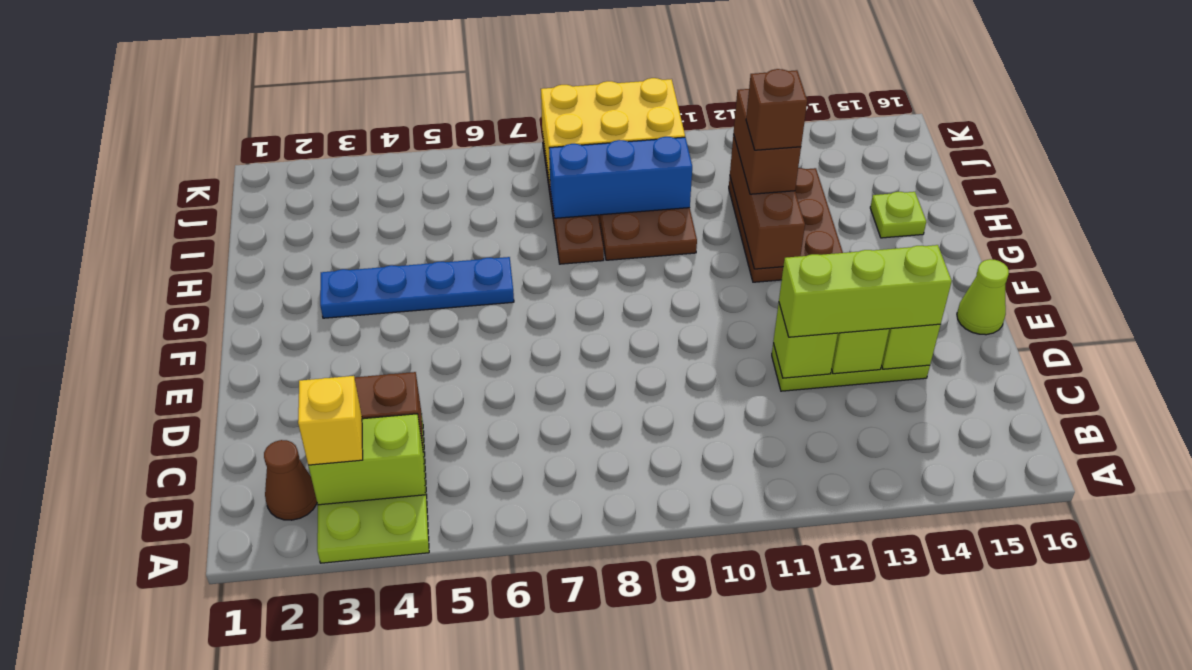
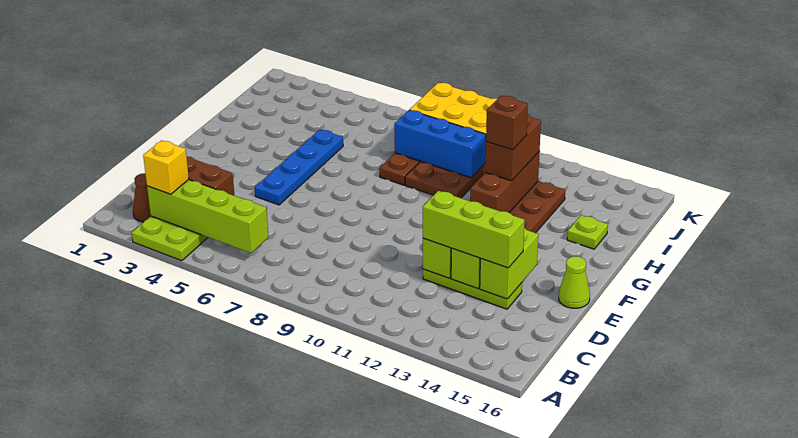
lime brick B3:B4 level 2 -> lime brick B3:B6 level 2
blue plate G3:G6 level 1 -> blue plate E5:H5 level 1

